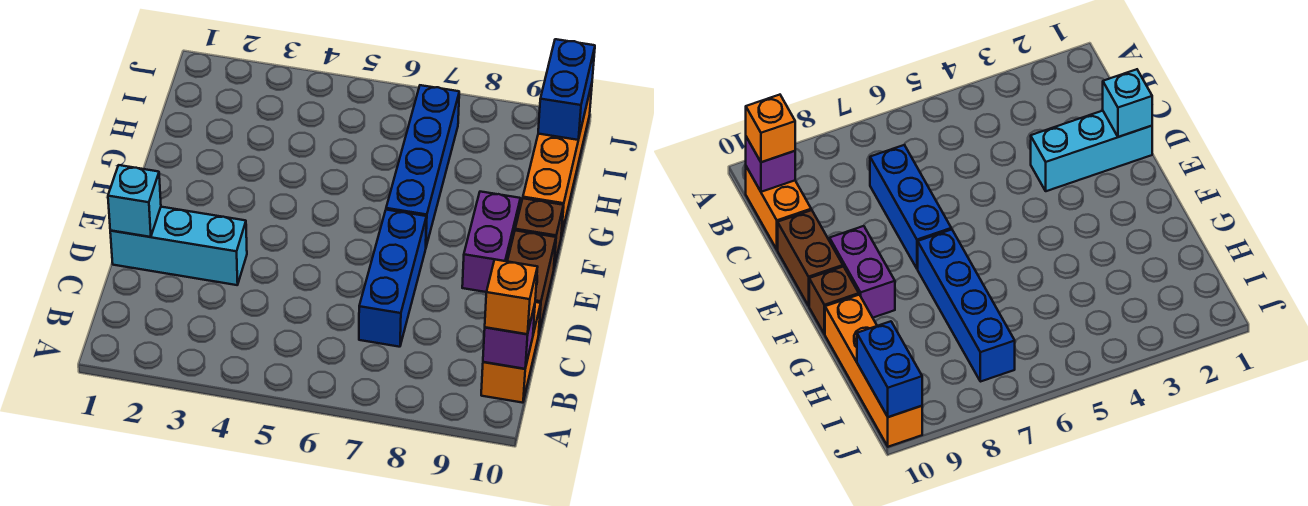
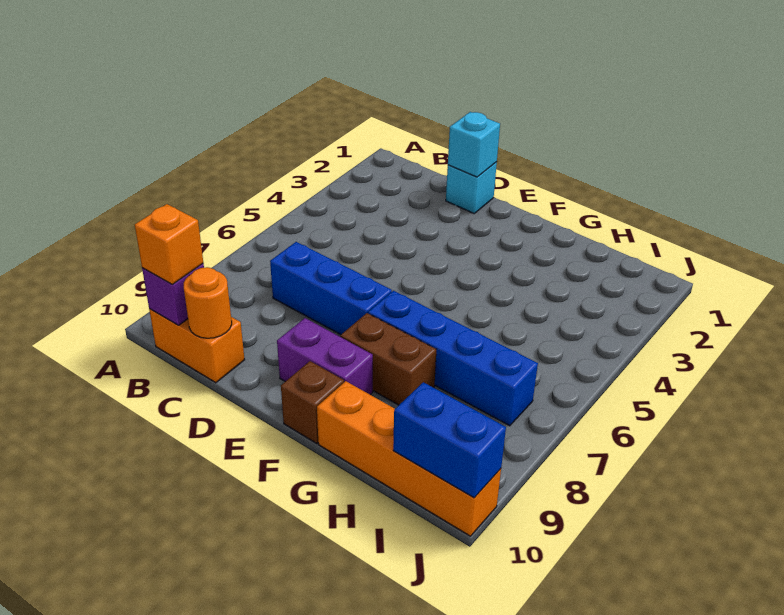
none -> orange round brick C10 level 2
cyan brick D1:D3 level 1 -> cyan brick D1 level 1
brown brick D10:E10 level 1 -> brown brick F8:G8 level 1

